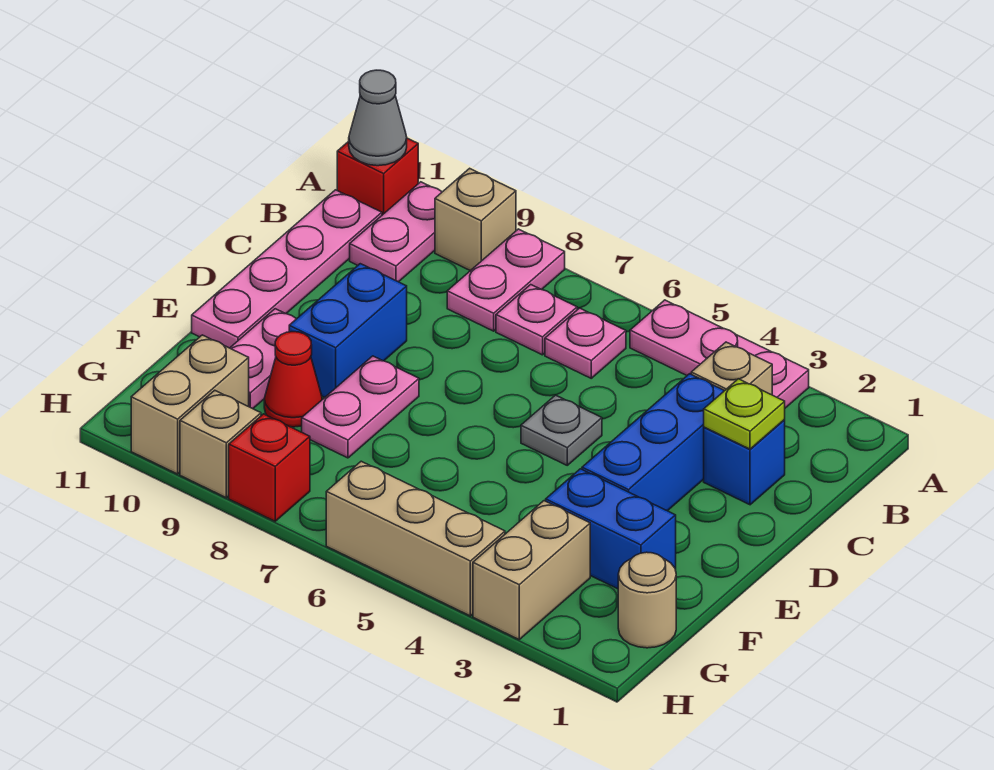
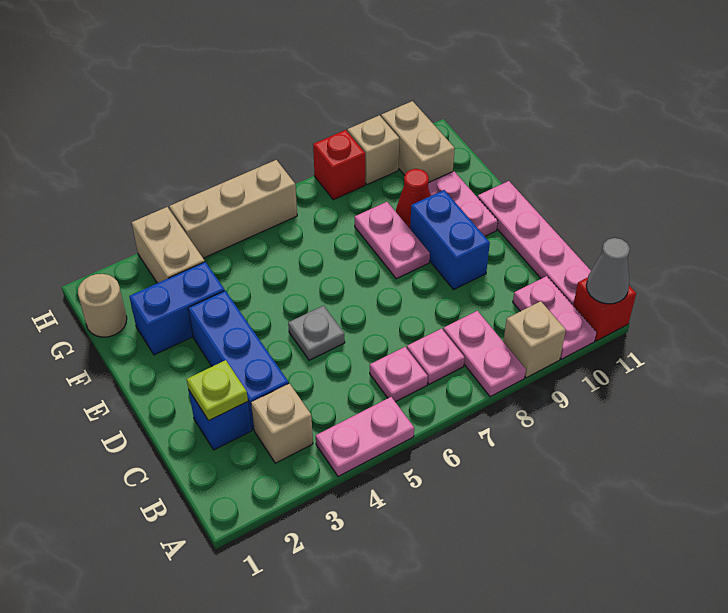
pink plate A3:A5 level 1 -> pink plate A4:A5 level 1

